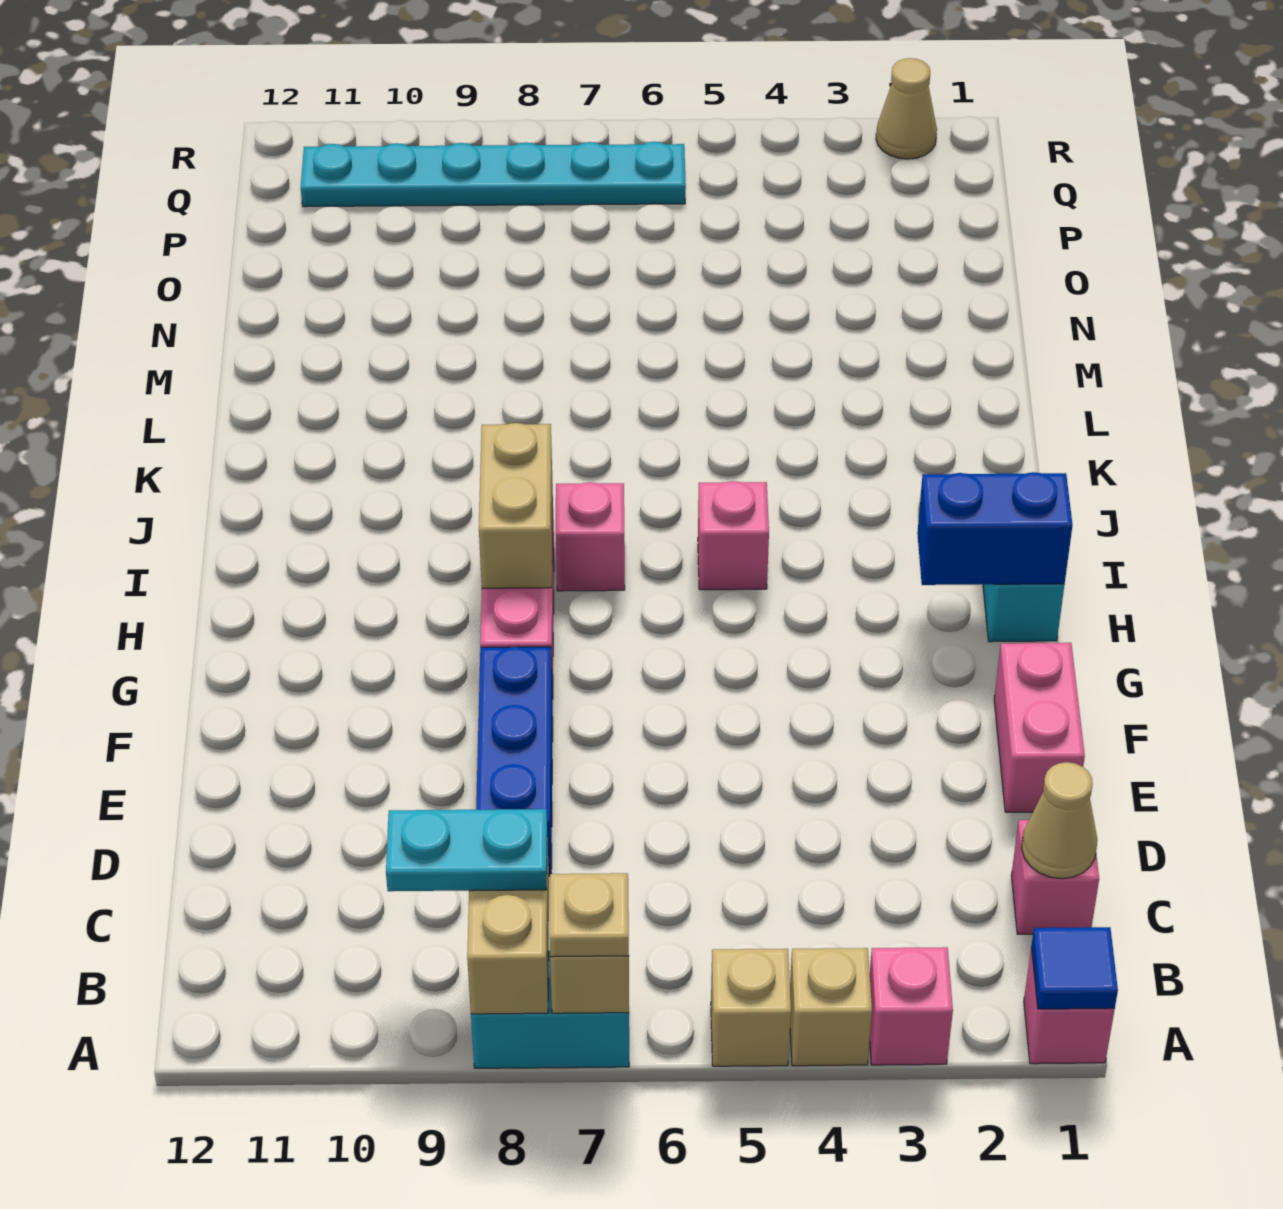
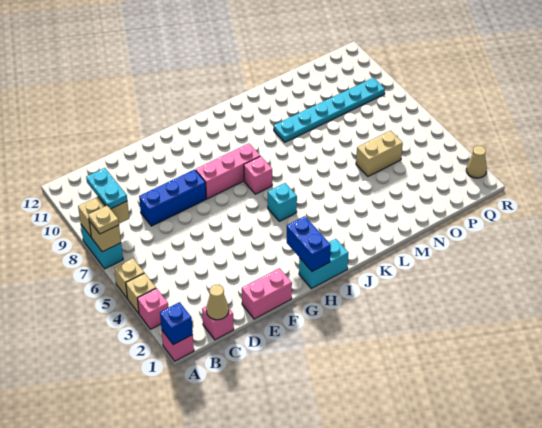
blue tile A1 level 2 -> blue brick A1 level 2
tan brick H8:I8 level 2 -> tan brick N5:O5 level 1
pink brick I5 level 1 -> cyan brick I5 level 1
cyan plate Q6:Q11 level 1 -> cyan plate L9:Q9 level 1

